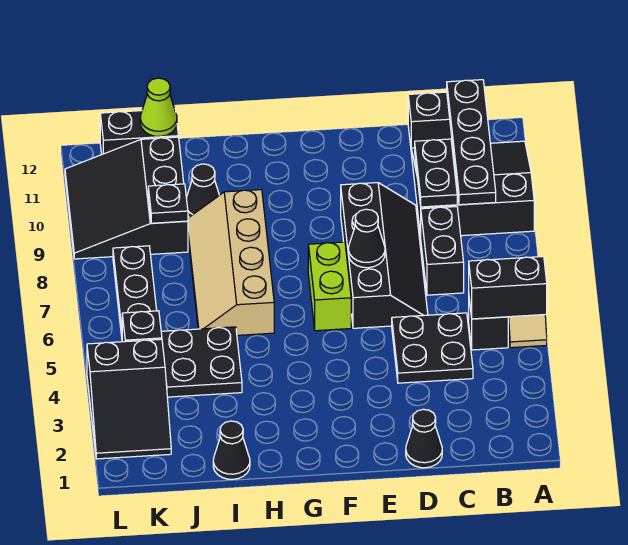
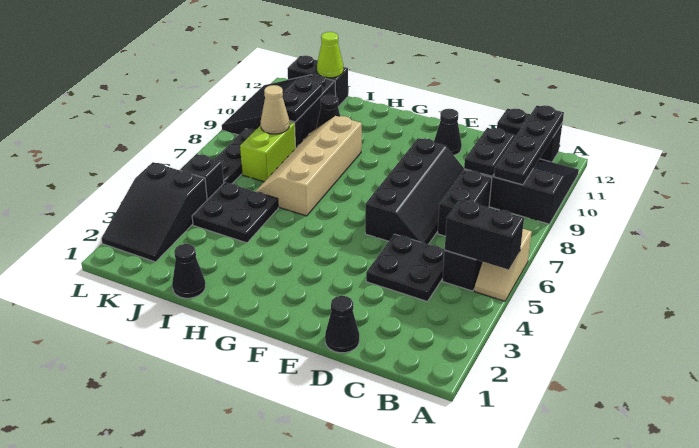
black cone E7 level 2 -> black cone E11 level 1
lime brick F6:F7 level 1 -> lime brick J7:J8 level 1
none -> tan cone J8 level 2
black plate J9 level 2 -> black plate J9:J10 level 2

